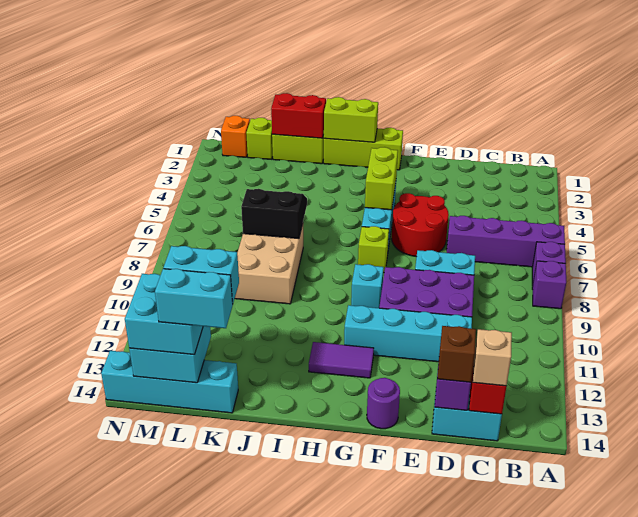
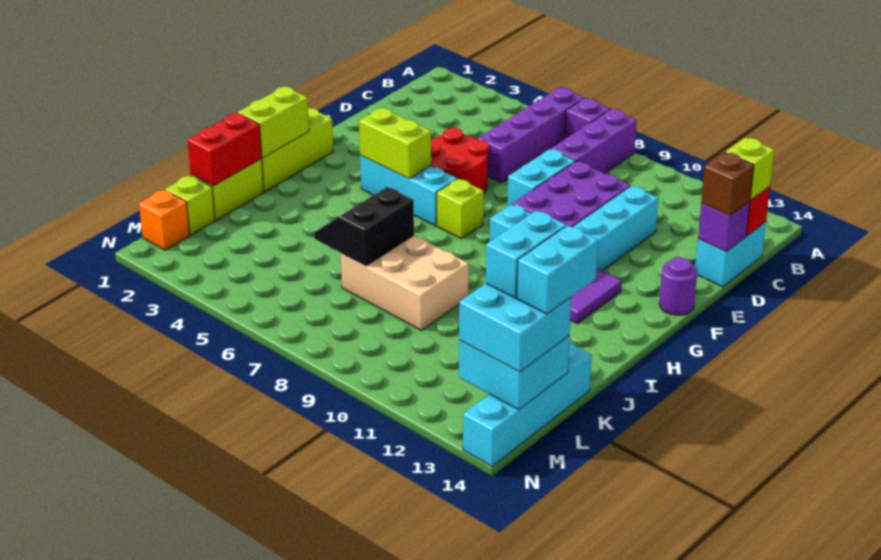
purple brick A8 level 1 -> purple brick A8:C8 level 1
tan brick C14 level 3 -> lime brick C14 level 3

